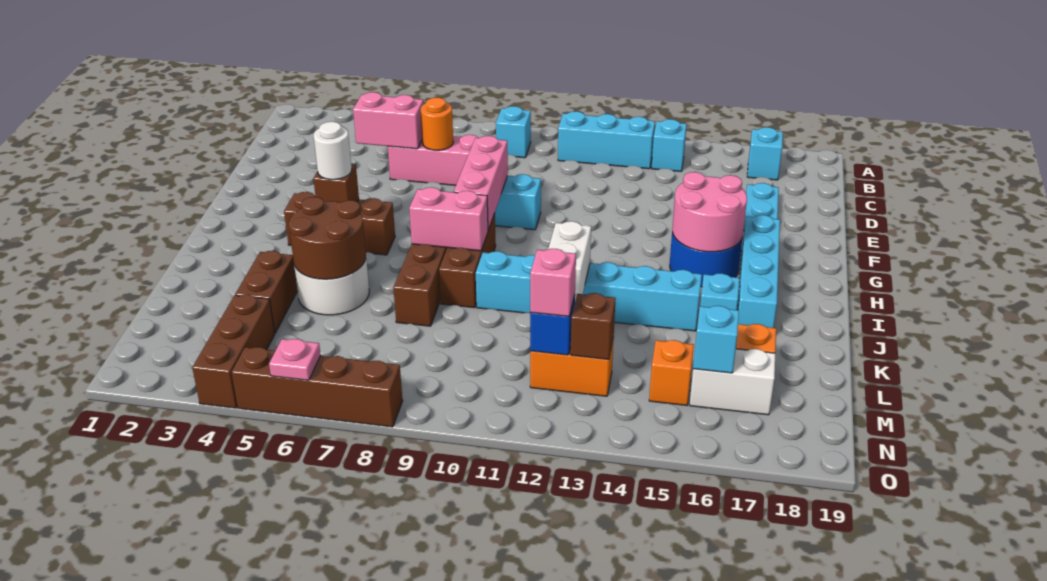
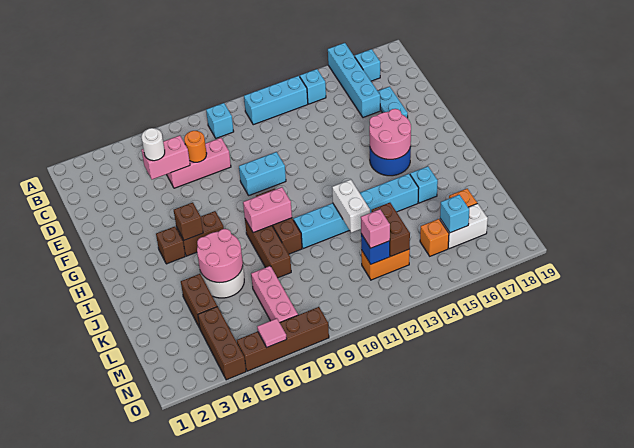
pink brick F9:H9 level 2 -> pink brick L7:N7 level 1
cyan brick G17:J17 level 1 -> cyan brick A16:D16 level 1
white round brick H5 level 3 -> white round brick D5 level 3
brown round brick J5:K6 level 2 -> pink round brick J5:K6 level 2
brown brick M13 level 2 -> brown brick L13:M13 level 2
pink plate O6 level 2 -> pink tile O6 level 2

